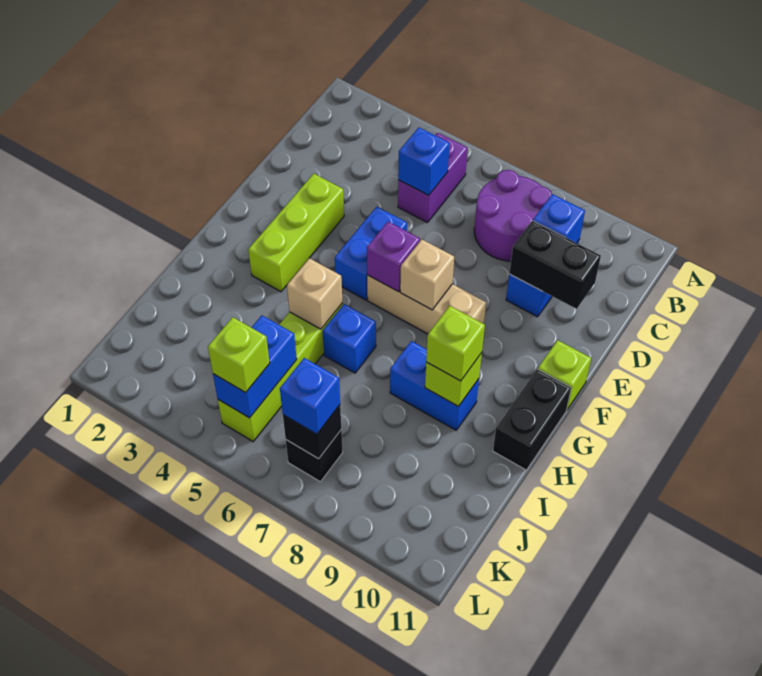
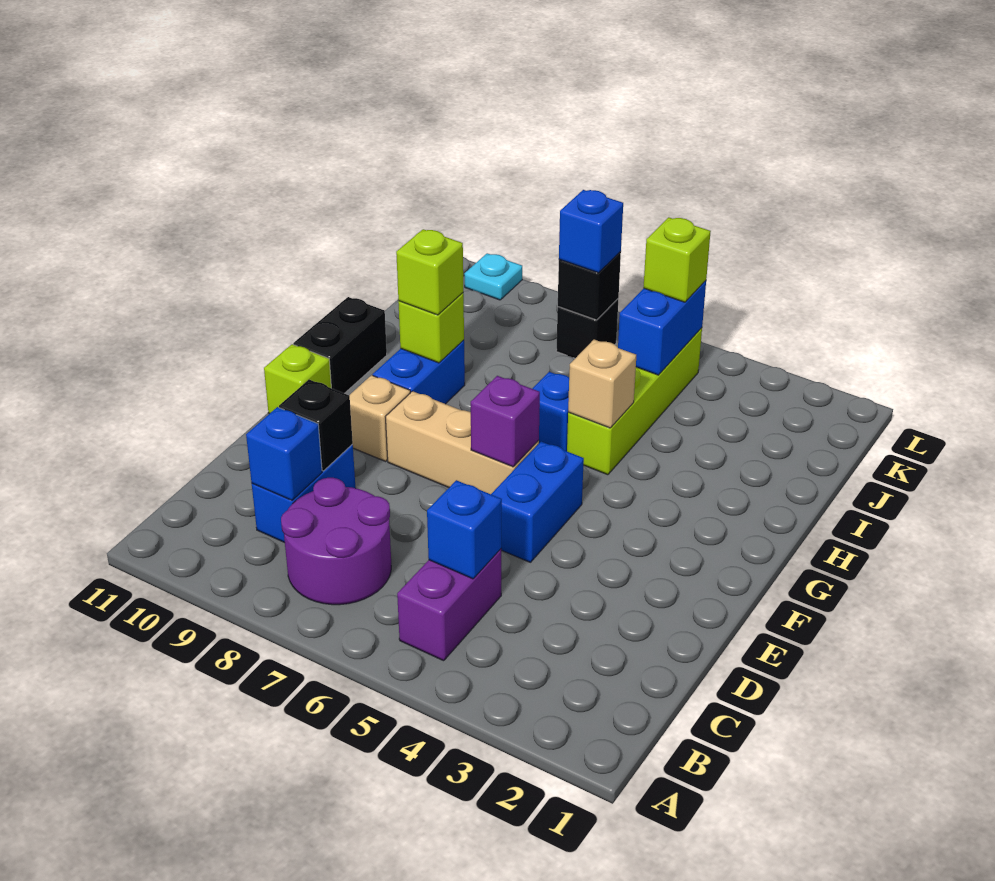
black brick D9:D10 level 2 -> black brick D9 level 2
lime brick E3:G3 level 1 -> none
tan brick F7 level 2 -> tan brick F9 level 1
blue brick H8:H9 level 1 -> blue brick G9:H9 level 1
none -> cyan plate L10 level 1

